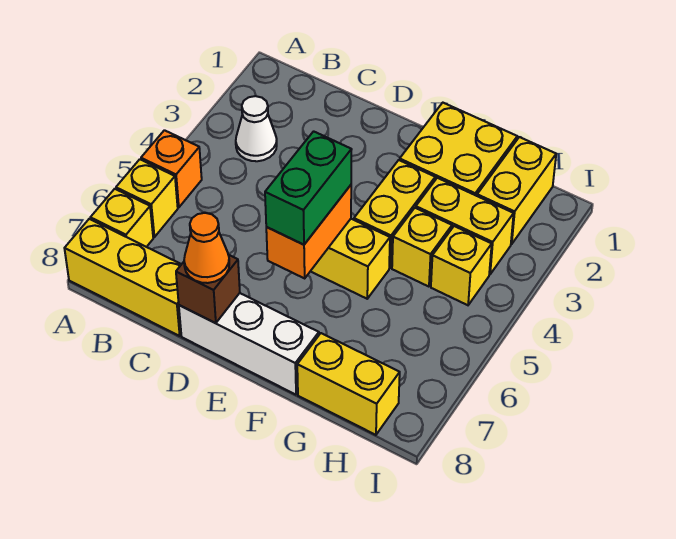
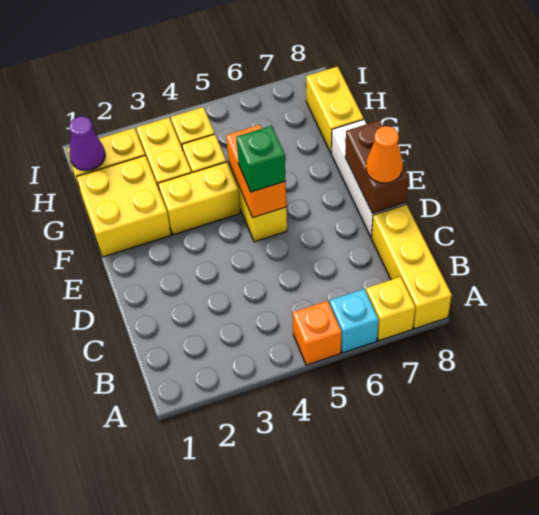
yellow brick A6 level 1 -> cyan brick A6 level 1
white cone B3 level 1 -> none
brown brick D8 level 2 -> brown brick D8:E8 level 2
orange brick E5:E6 level 2 -> orange brick E5:F5 level 2
green brick E5:E6 level 3 -> green brick E5 level 3
none -> purple cone H1 level 2

